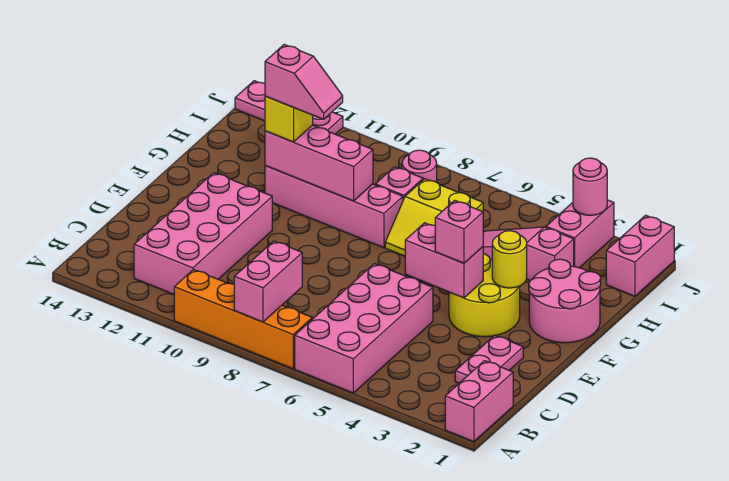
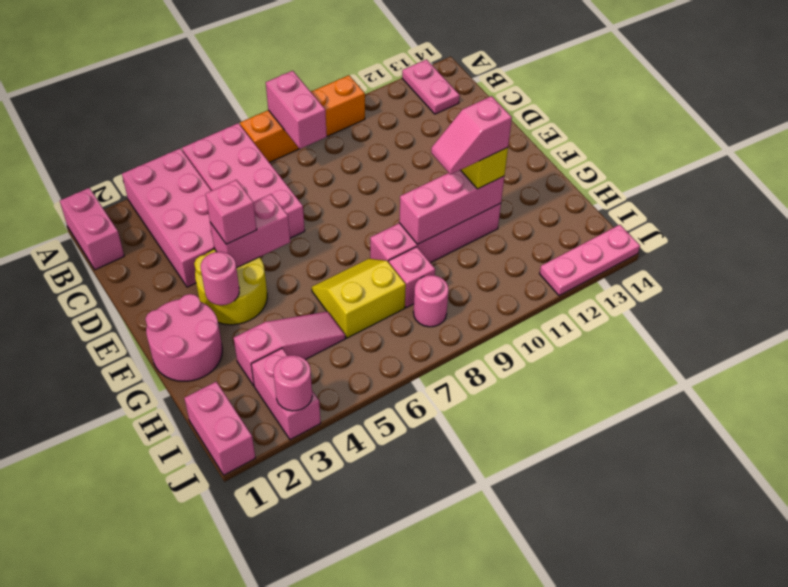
pink brick B11:E12 level 1 -> pink brick A3:D4 level 1
pink plate C2:D2 level 1 -> pink plate A13:B13 level 1
yellow round brick F3 level 2 -> pink round brick F3 level 2

